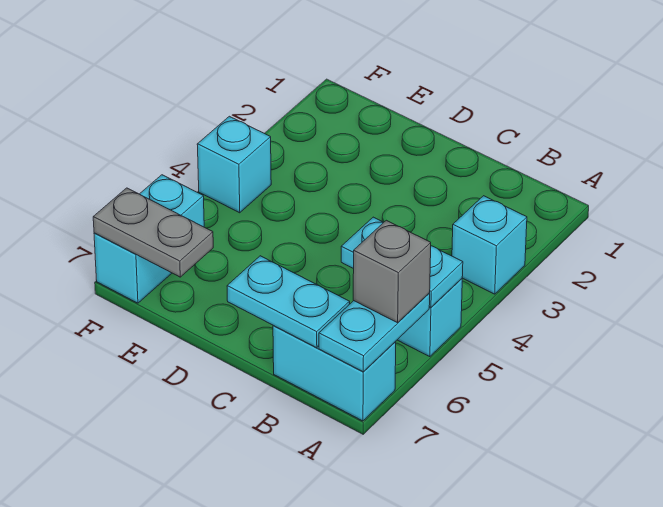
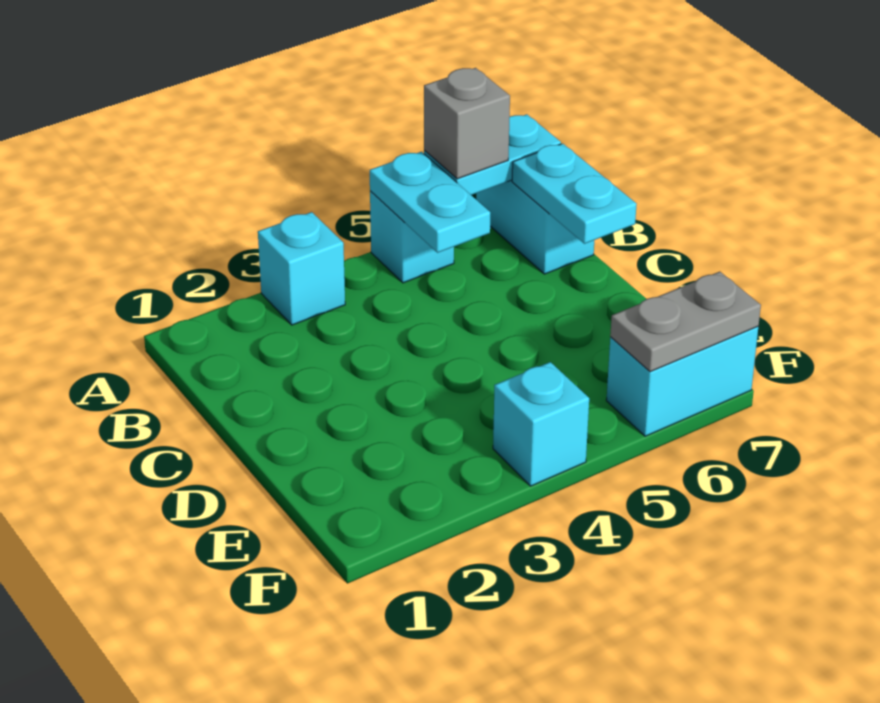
grey plate E7:F7 level 2 -> grey plate F6:F7 level 2

